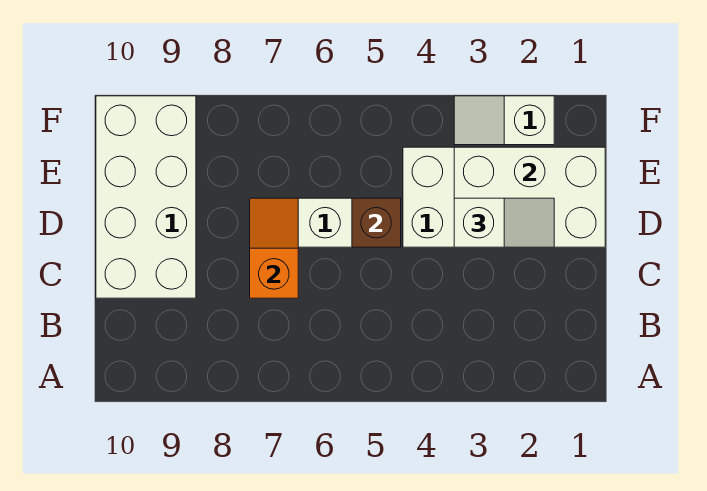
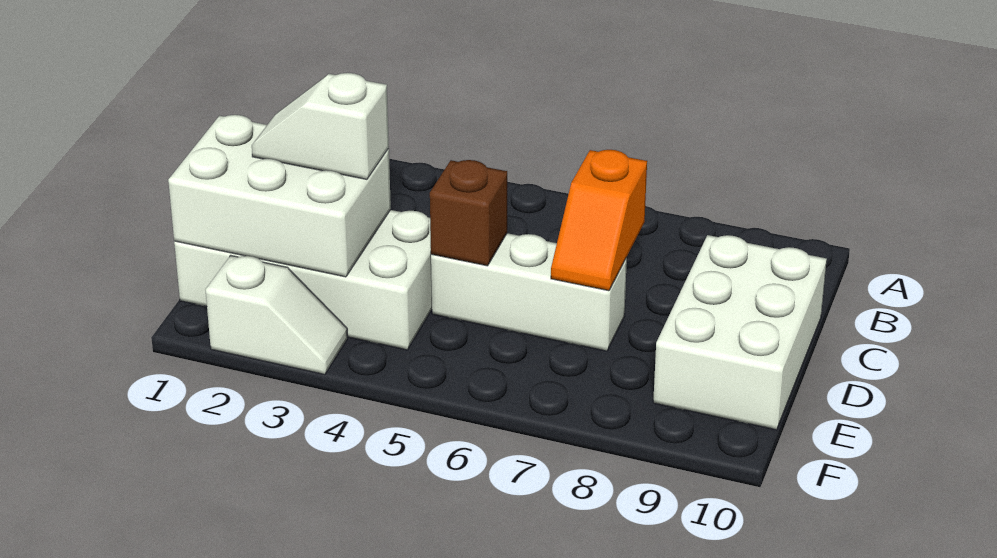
white brick C9:F10 level 1 -> white brick C9:E10 level 1

